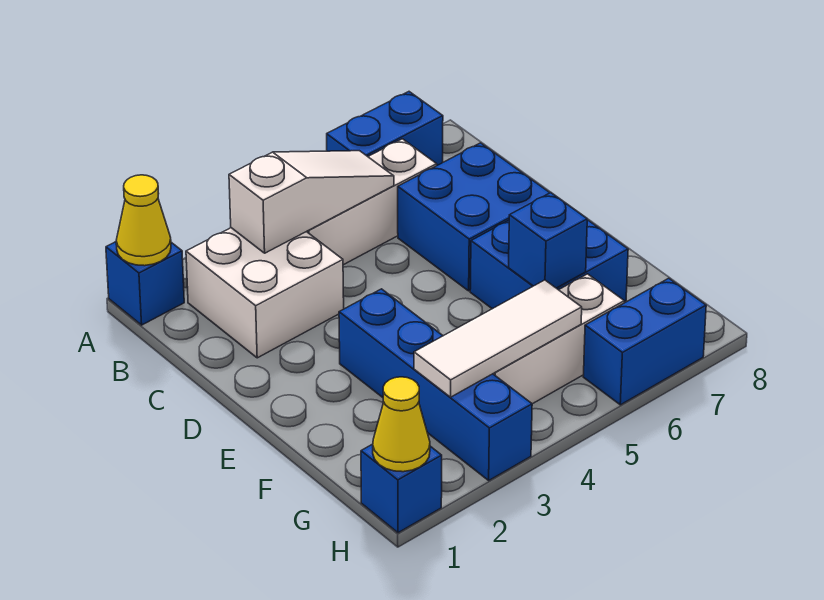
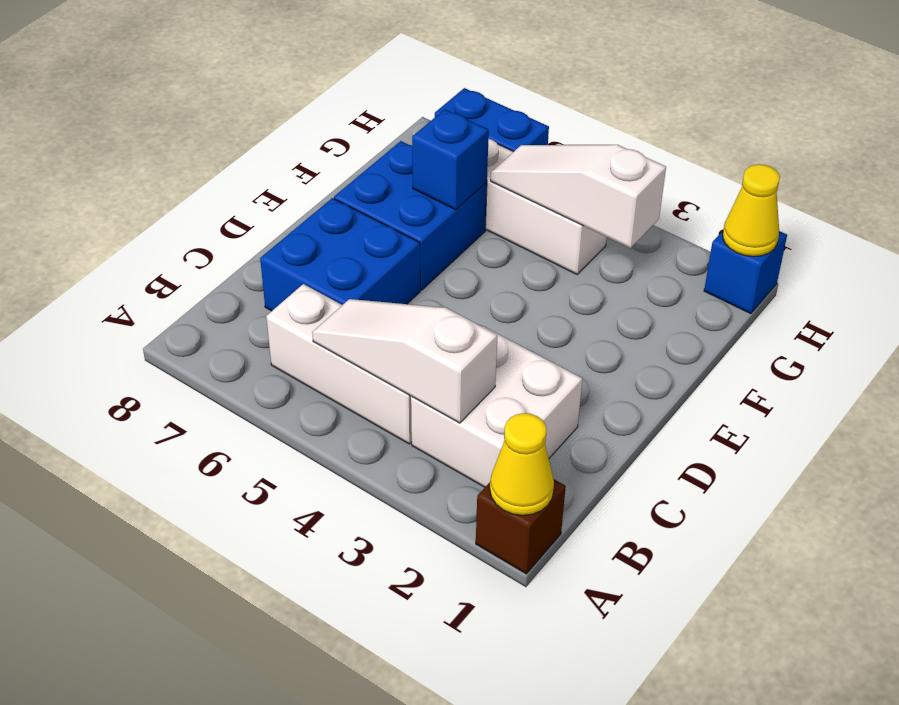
blue brick A1 level 1 -> brown brick A1 level 1
blue brick A6:A7 level 1 -> none
blue brick E3:H3 level 1 -> none
white tile G3:G5 level 2 -> white slope G3:G5 level 2 top 3

